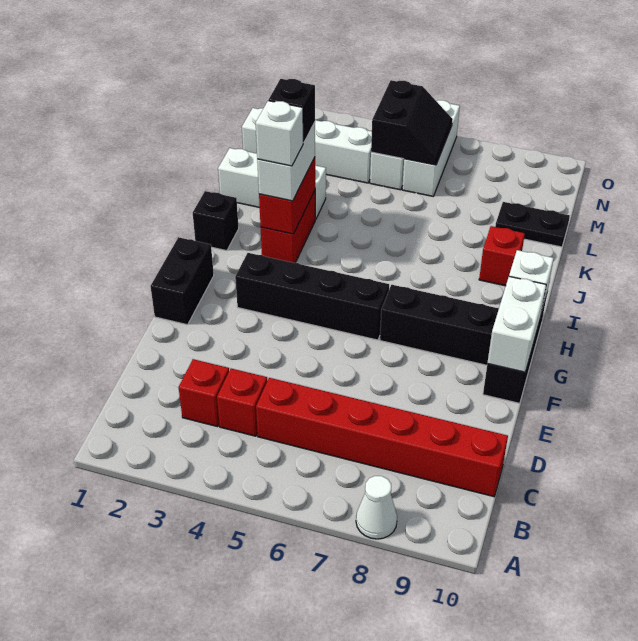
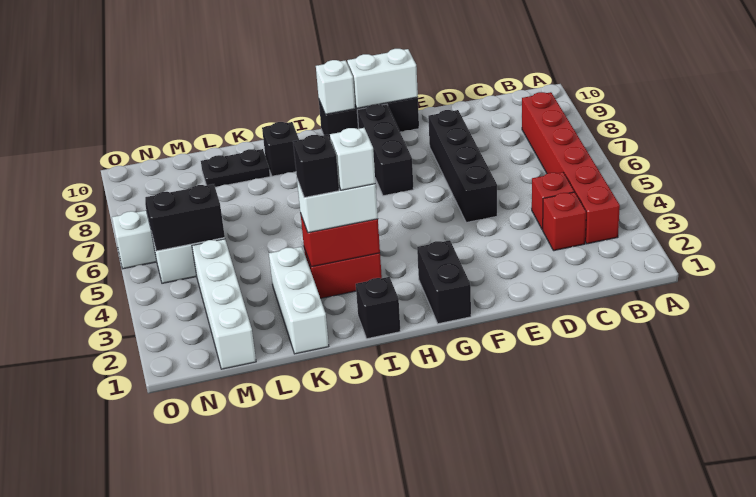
white cone A8 level 1 -> none
red brick C5:C10 level 1 -> red brick B3:B8 level 1
black brick F1:G1 level 1 -> black brick G1:G2 level 1
black brick G3:G6 level 1 -> black brick E5:E8 level 1
red brick J9 level 1 -> black brick J9 level 1
black plate L9:L10 level 1 -> black plate K9:L9 level 1

